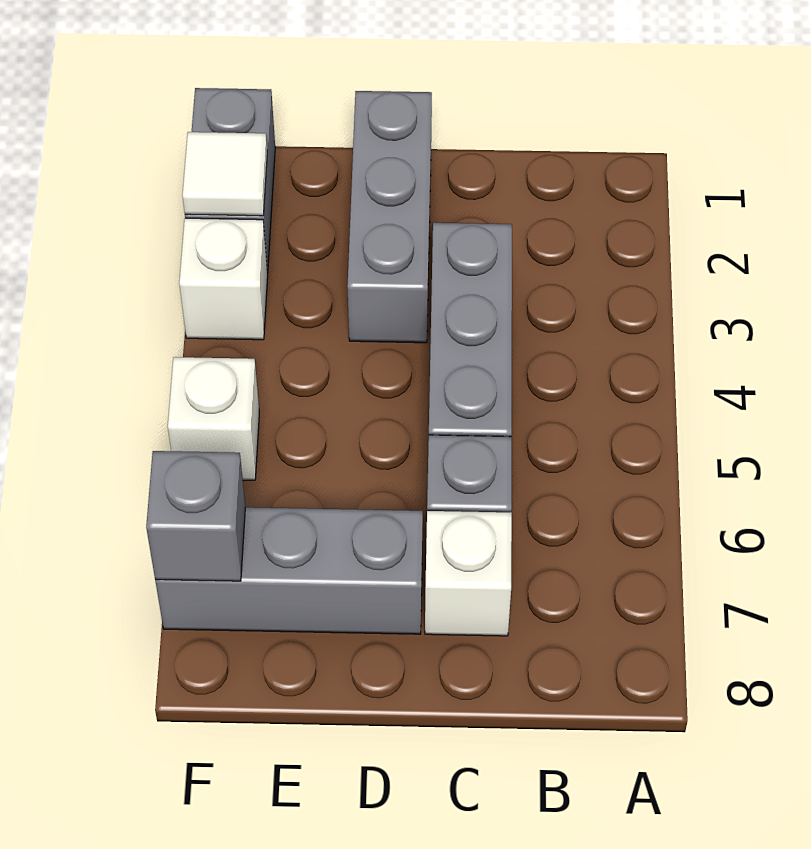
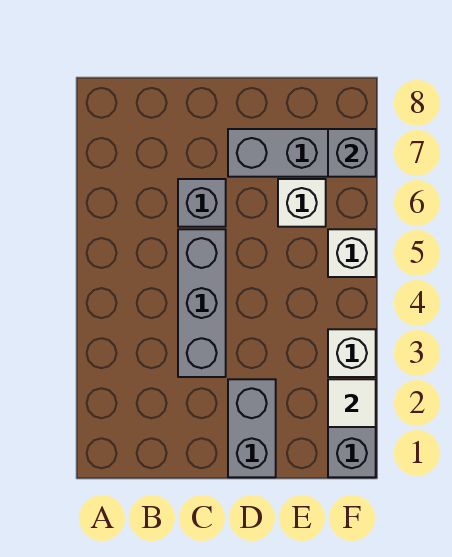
white brick C7 level 1 -> white brick E6 level 1
grey brick D1:D3 level 1 -> grey brick D1:D2 level 1

